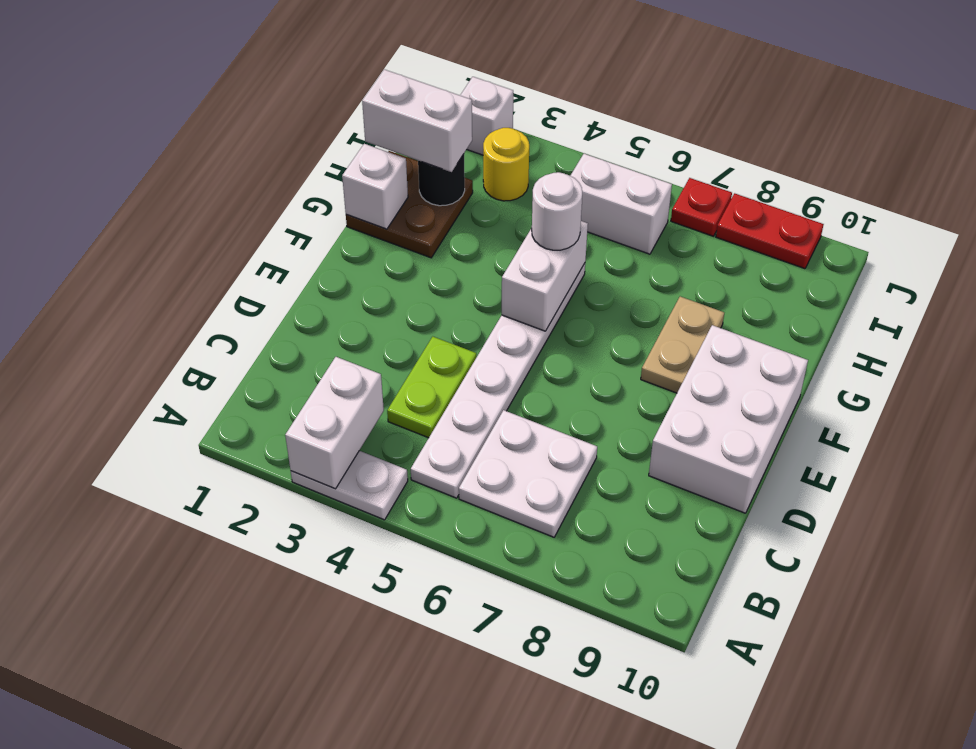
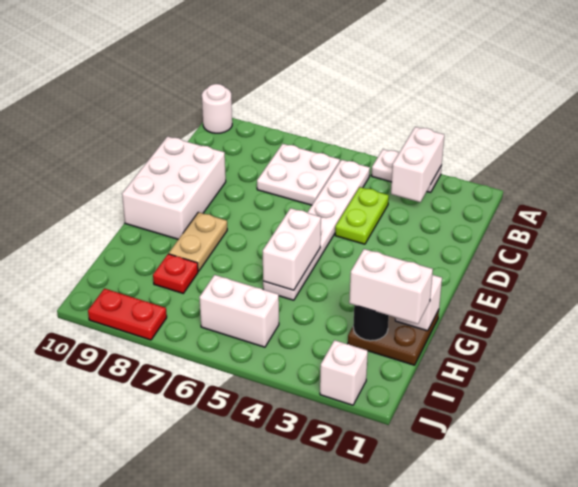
white round brick G5 level 3 -> white round brick A10 level 1
yellow round brick I3 level 1 -> none
red plate J7 level 1 -> red plate H8 level 1

